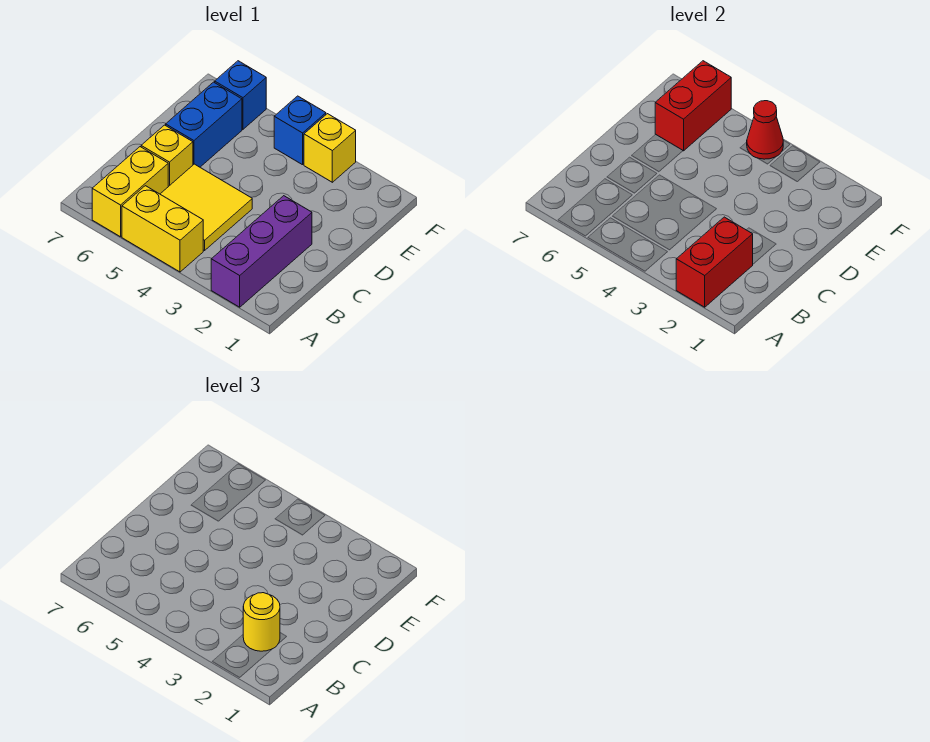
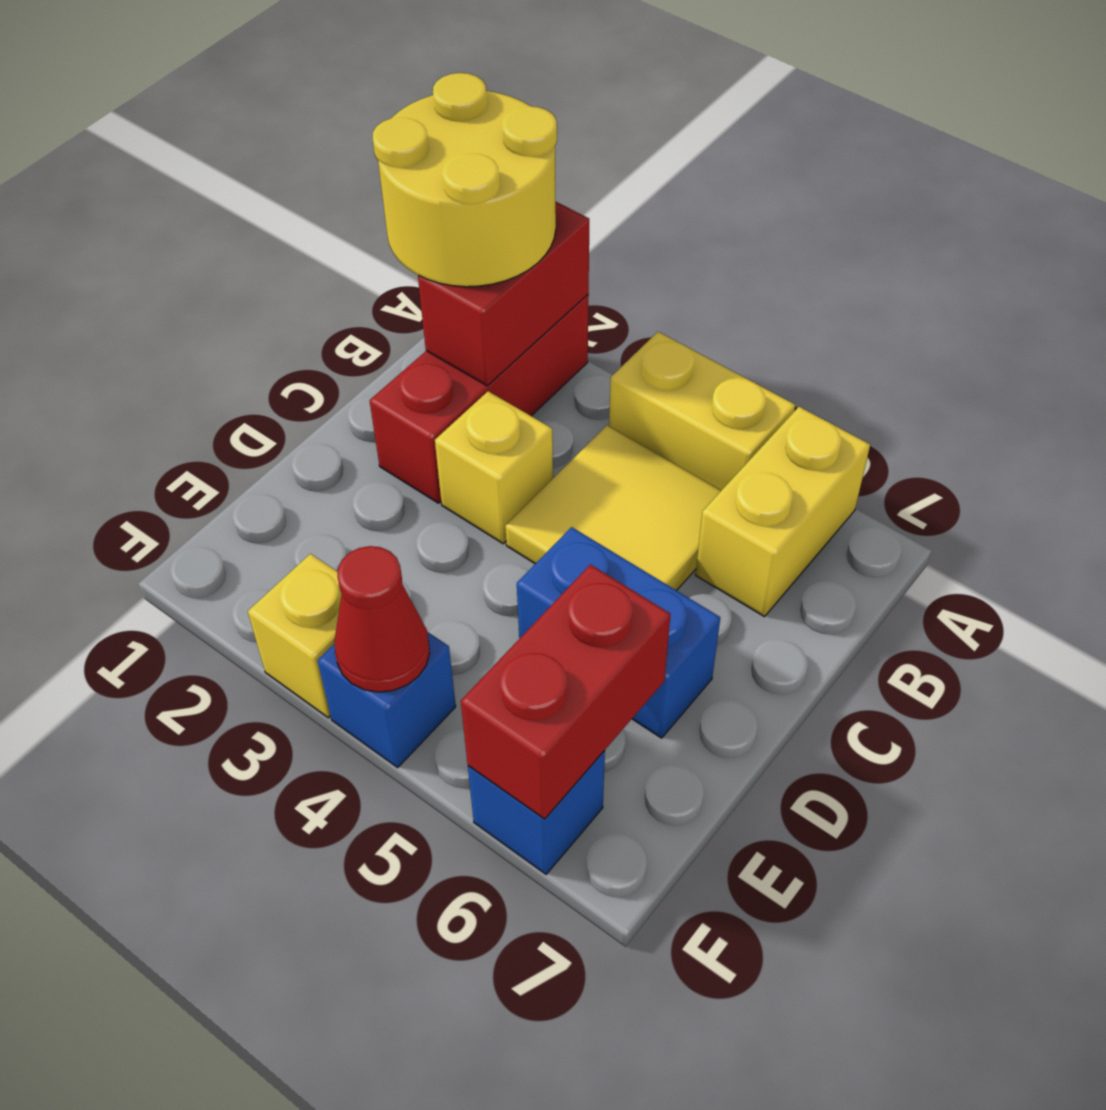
purple brick A2:C2 level 1 -> red brick A2:C2 level 1
yellow round brick B2 level 3 -> yellow round brick A1:B2 level 3
yellow brick C6 level 1 -> yellow brick C3 level 1
blue brick D6:E6 level 1 -> blue brick D5:D6 level 1

